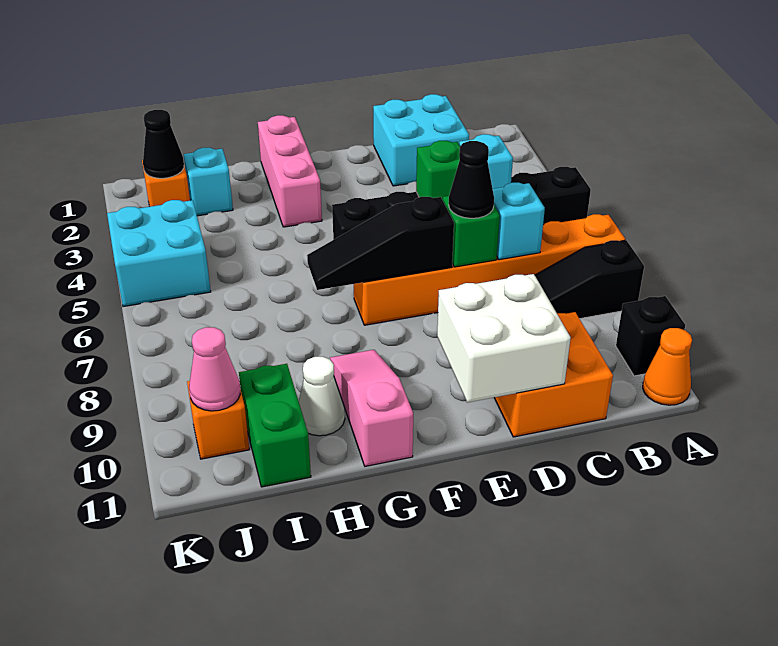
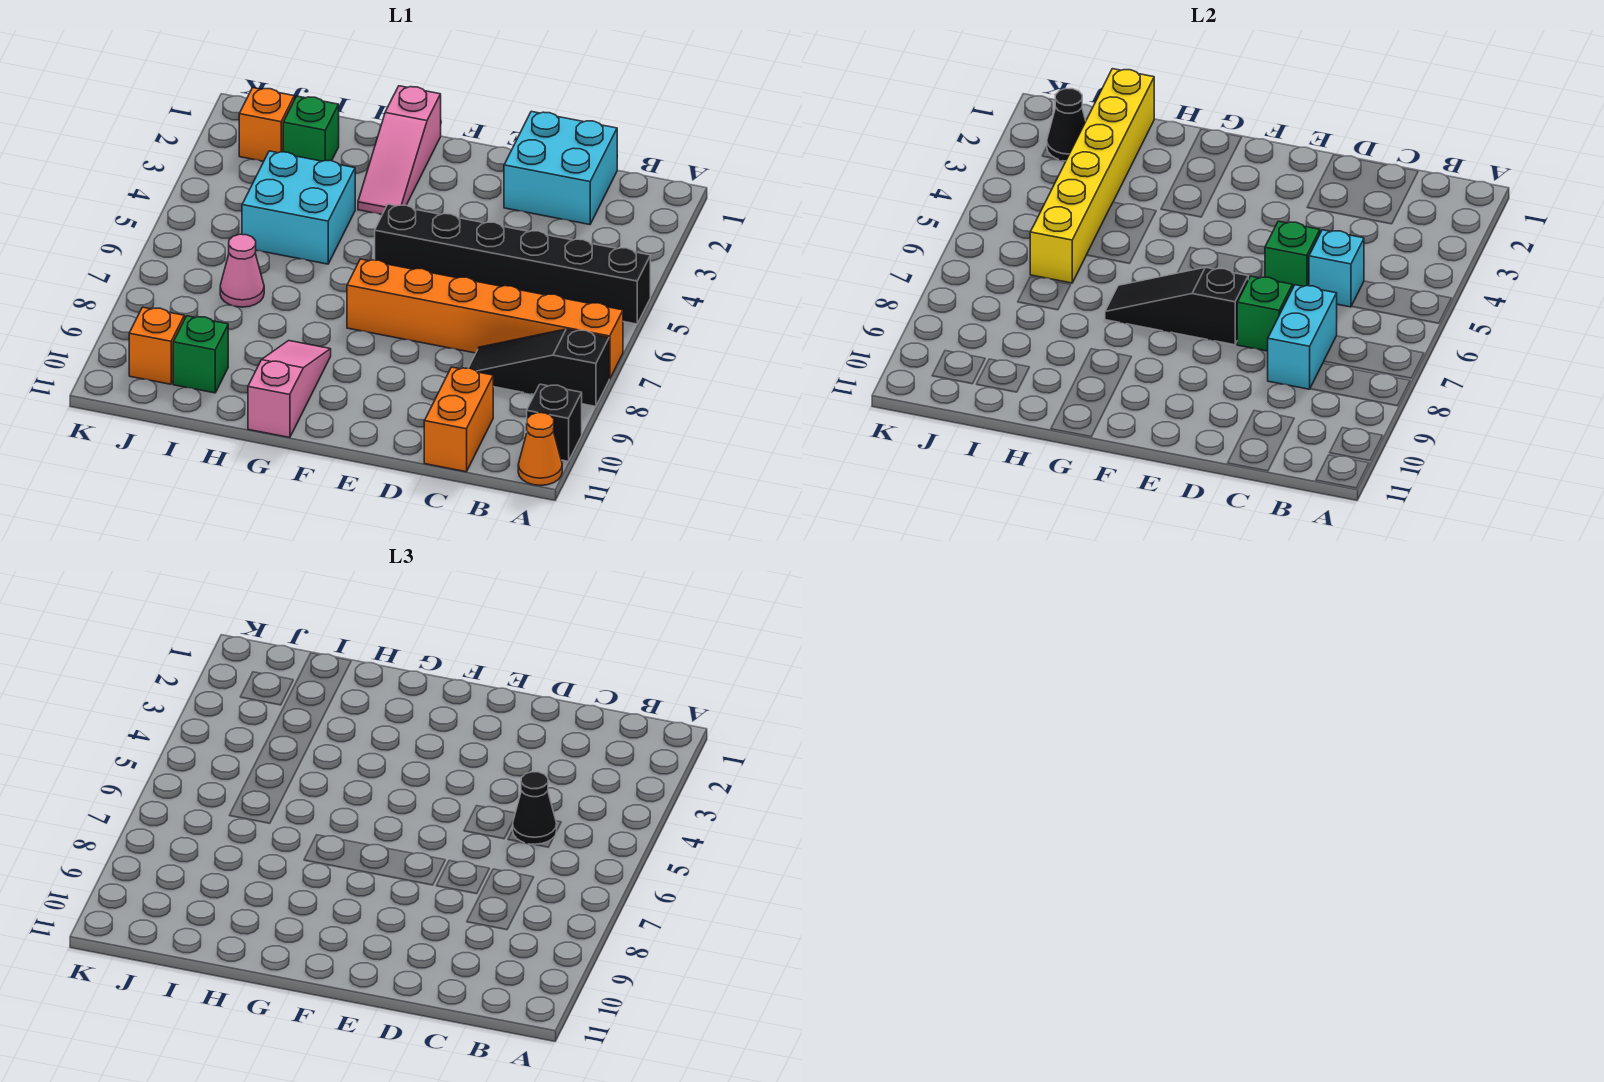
cyan brick C7 level 2 -> cyan brick C7:C8 level 2
orange brick C10:D11 level 1 -> orange brick C10:C11 level 1
black cone D7 level 3 -> black cone C5 level 3
white brick D10:E11 level 2 -> none
pink brick G1:G3 level 1 -> pink slope G1:G3 level 1 top 1
white cone H10 level 1 -> none
none -> yellow brick I1:I6 level 2
cyan brick I2 level 1 -> green brick I2 level 1
green brick I10:I11 level 1 -> green brick I10 level 1
cyan brick J4:K5 level 1 -> cyan brick H4:I5 level 1
pink cone J10 level 2 -> pink cone I7 level 1

